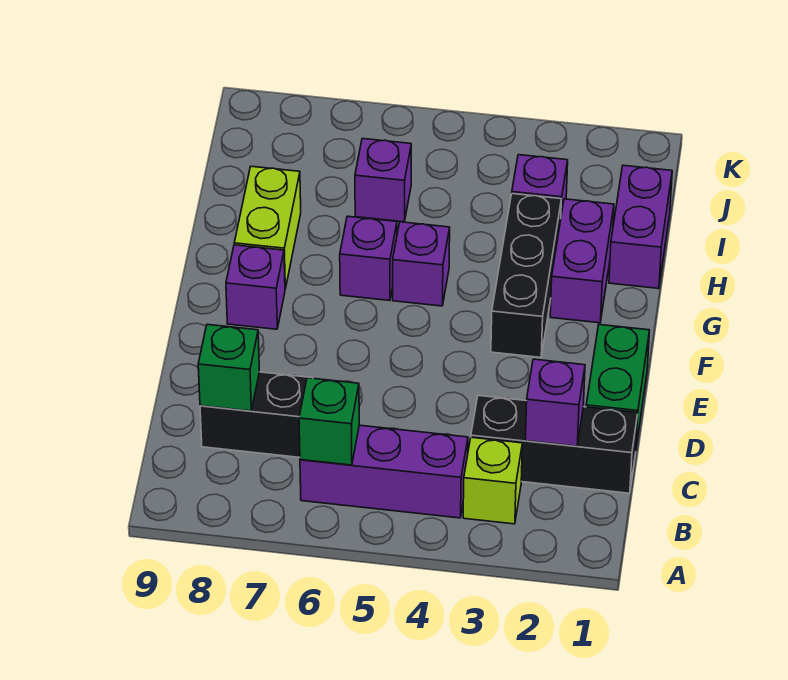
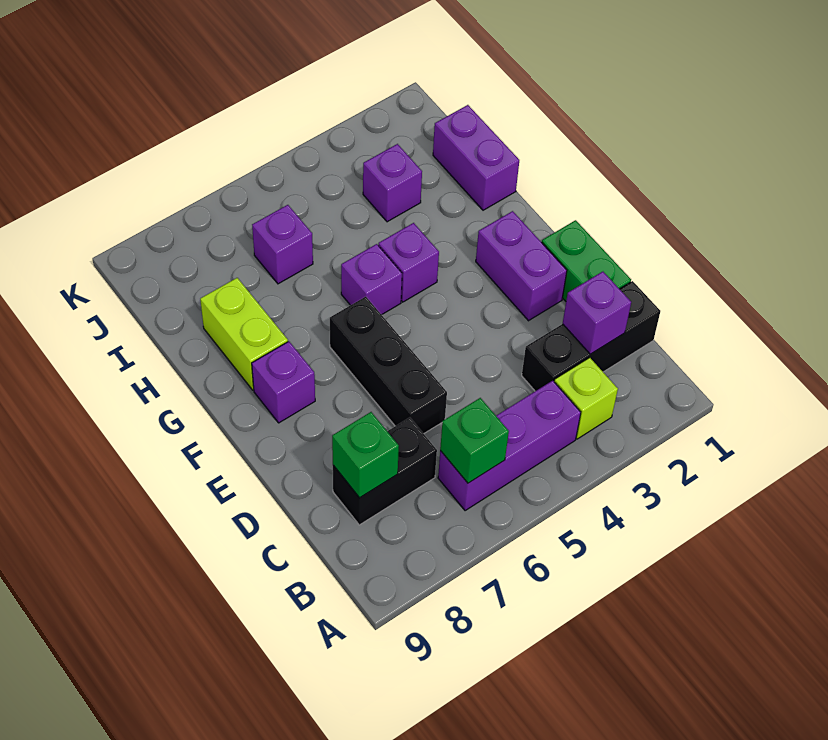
black brick F3:H3 level 1 -> black brick D6:F6 level 1
purple brick G2:H2 level 1 -> purple brick E2:F2 level 1
purple brick G6 level 1 -> purple brick G4 level 1

